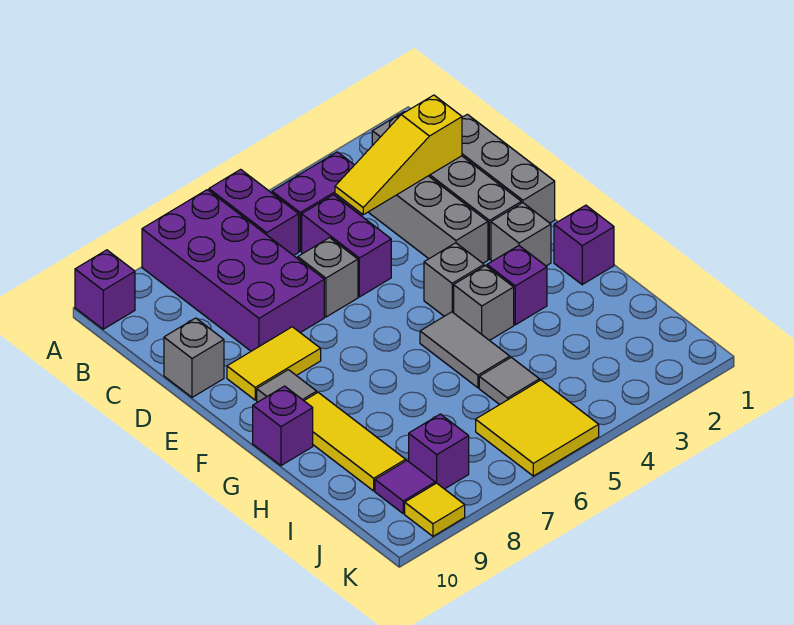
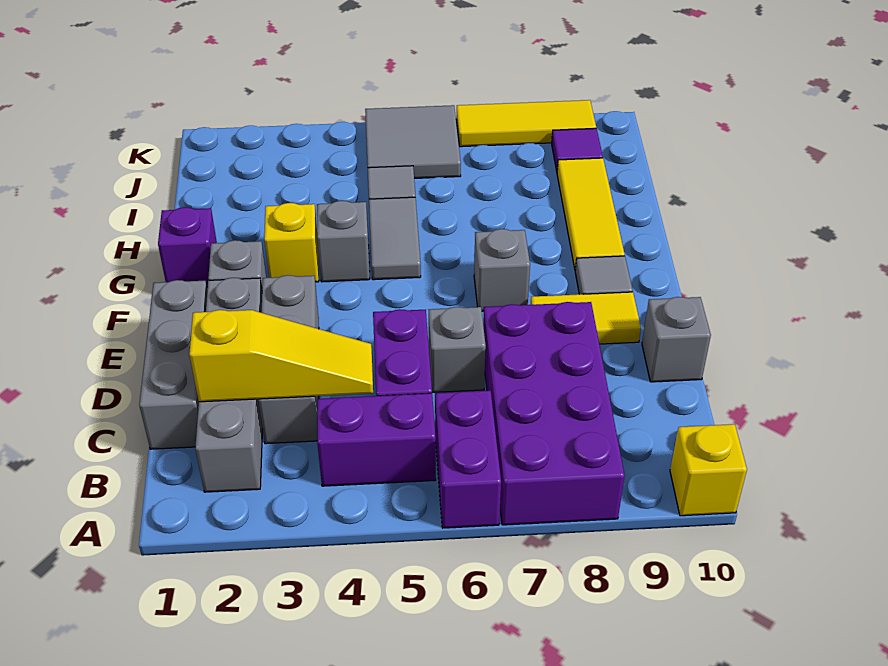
purple brick A10 level 1 -> yellow brick A10 level 1
grey brick F4 level 1 -> grey brick F7 level 1
purple brick G3 level 1 -> yellow brick G3 level 1
purple brick G10 level 1 -> none
yellow tile J5:K6 level 1 -> grey tile J5:K6 level 1
purple brick J8 level 1 -> none
yellow tile K9 level 1 -> yellow tile K7:K9 level 1

